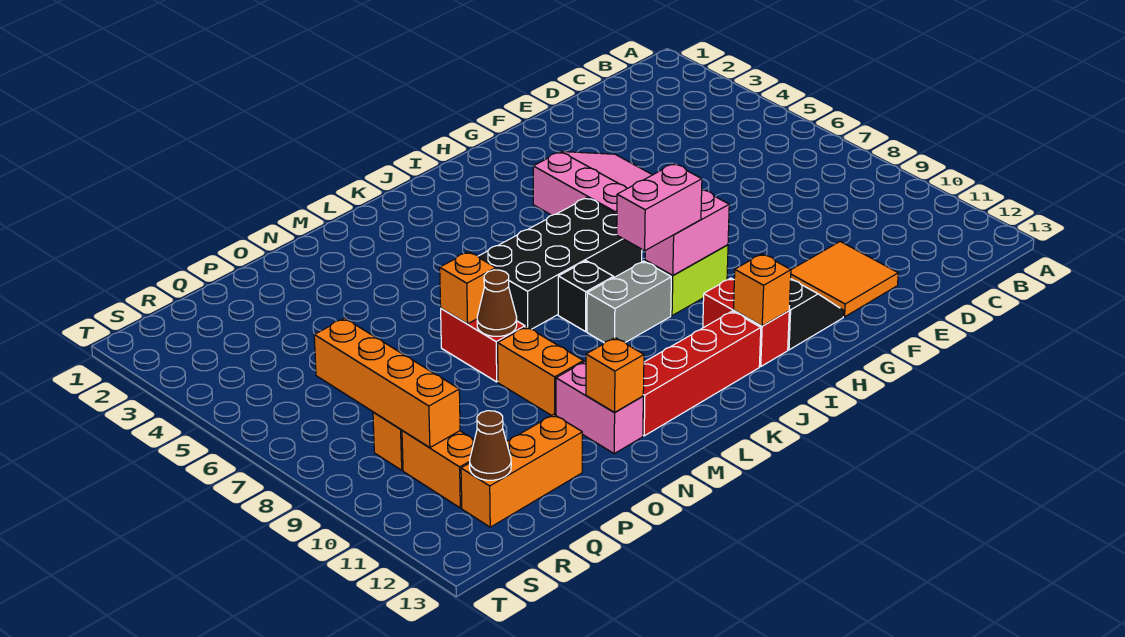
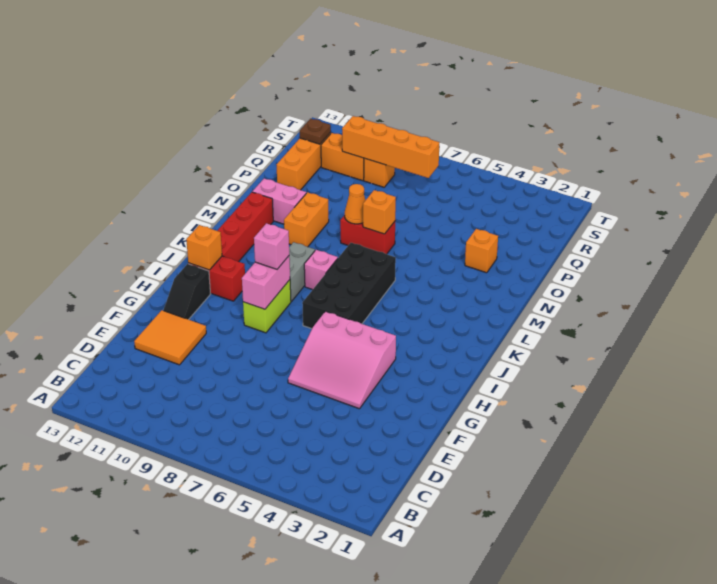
pink brick I9:J9 level 3 -> pink brick I9 level 3
black brick K8 level 1 -> pink brick K8 level 1
brown cone N8 level 2 -> orange cone N8 level 2
orange brick N9:N10 level 1 -> orange brick M10:N10 level 1
orange brick N12 level 2 -> orange brick O3 level 1
brown cone R12 level 2 -> brown plate R12 level 2

